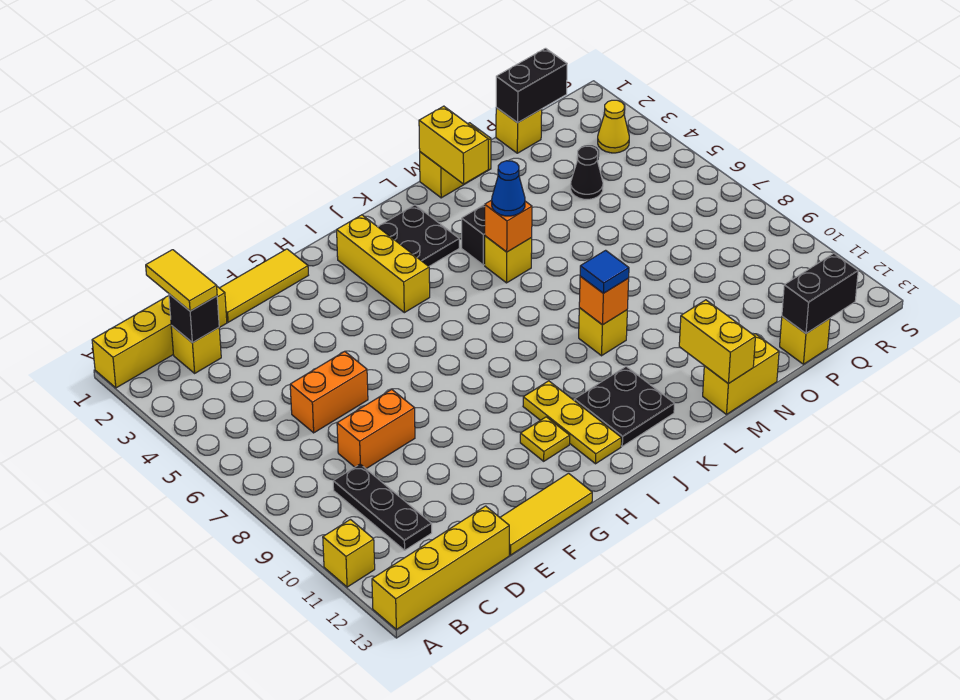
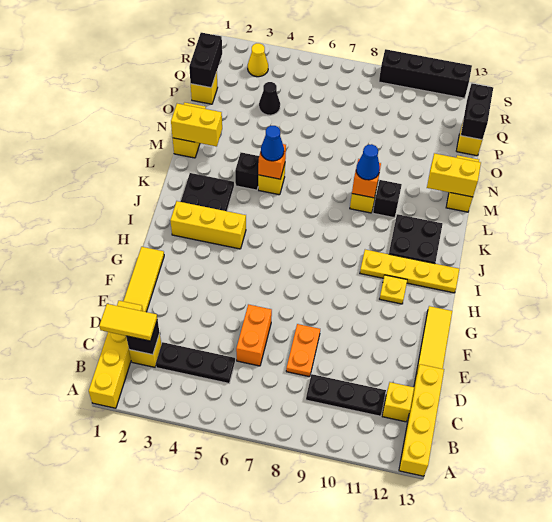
yellow brick A11 level 1 -> yellow brick C12 level 1
none -> black plate C3:C5 level 1
orange brick D8:E8 level 1 -> orange plate D8:E8 level 1
yellow plate I10:I12 level 1 -> yellow plate I10:I13 level 1
blue tile L9 level 3 -> blue cone L9 level 3
none -> black brick L10 level 1
none -> black brick S9:S12 level 1

